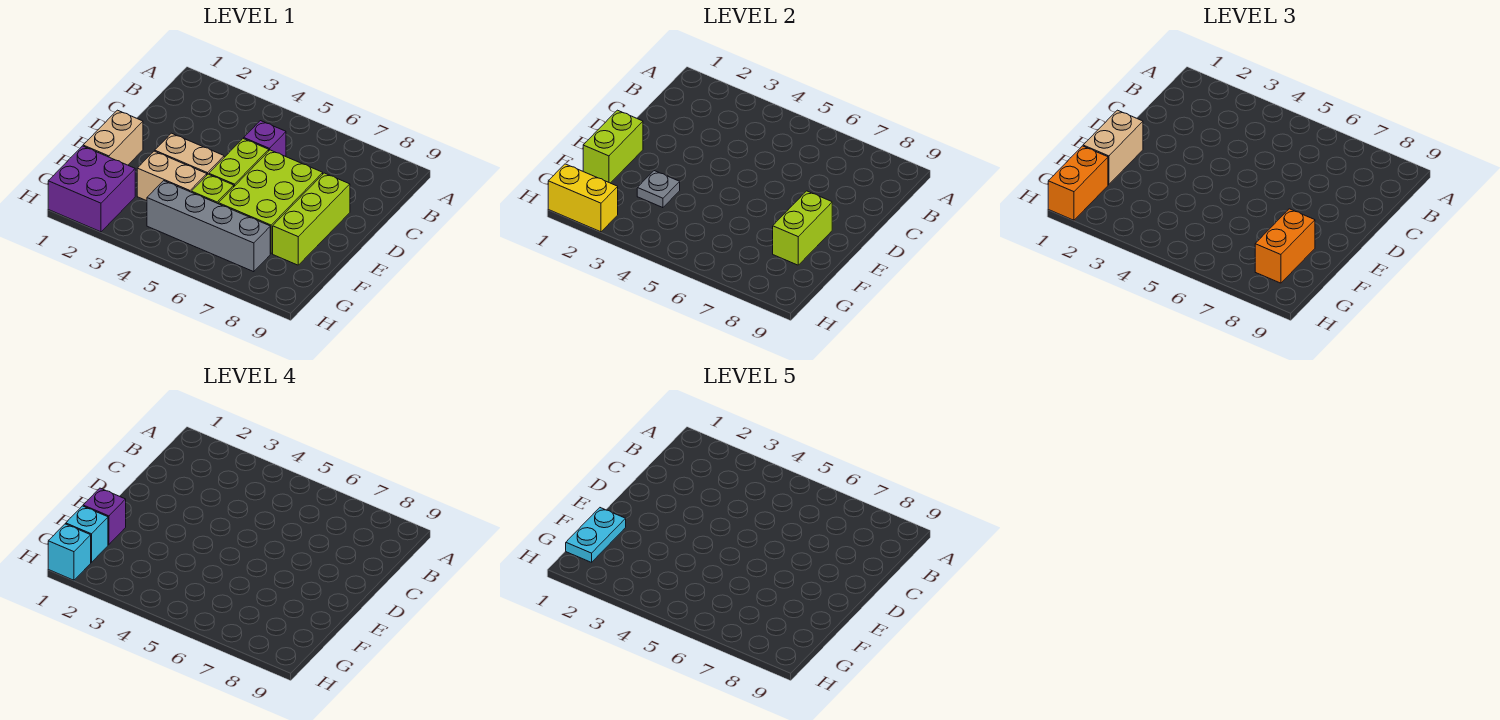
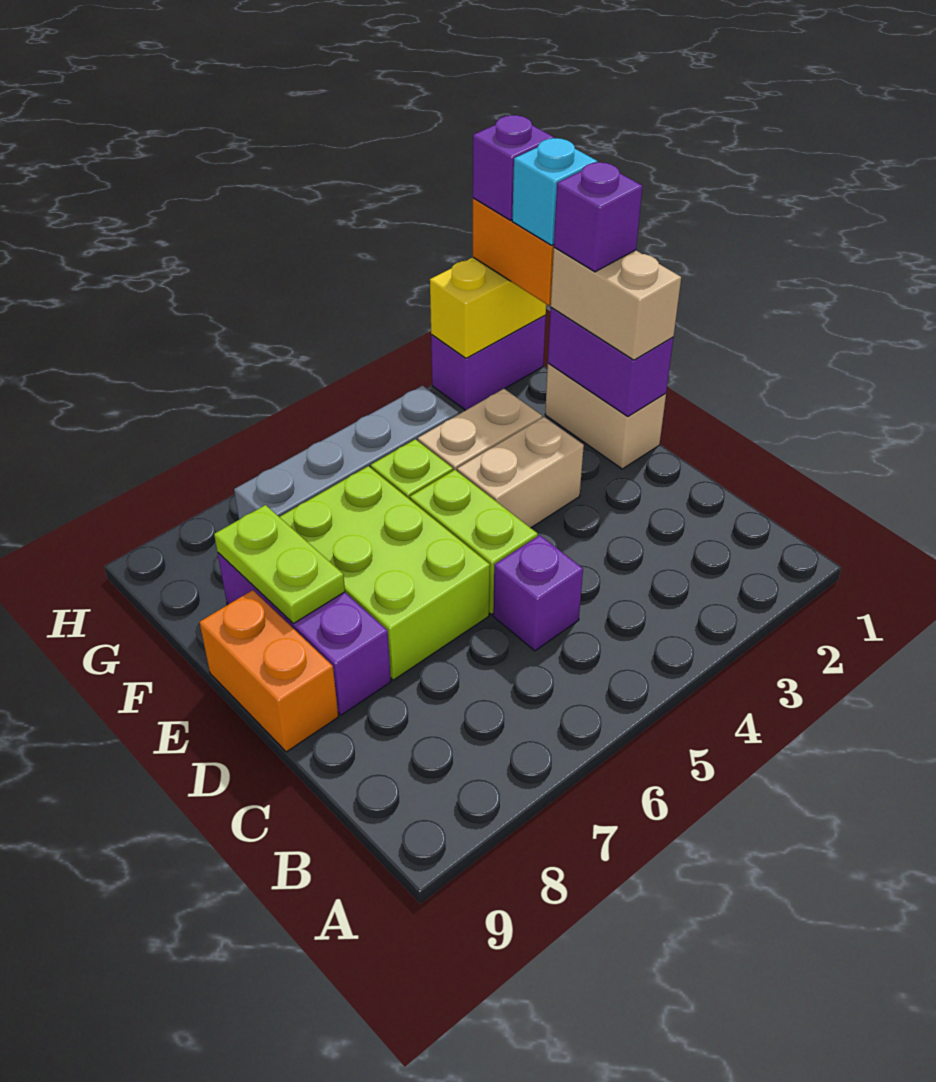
lime brick D8:F8 level 1 -> purple brick D8:F8 level 1
lime brick E1:F1 level 2 -> purple brick E1:F1 level 2
lime brick E8:F8 level 2 -> lime plate E8:F8 level 2
cyan plate F1:G1 level 5 -> none
grey plate F3 level 2 -> none
orange brick F8:G8 level 3 -> orange brick D9:E9 level 1
purple brick G1:H2 level 1 -> purple brick H1:H2 level 1
cyan brick H1 level 4 -> purple brick H1 level 4

